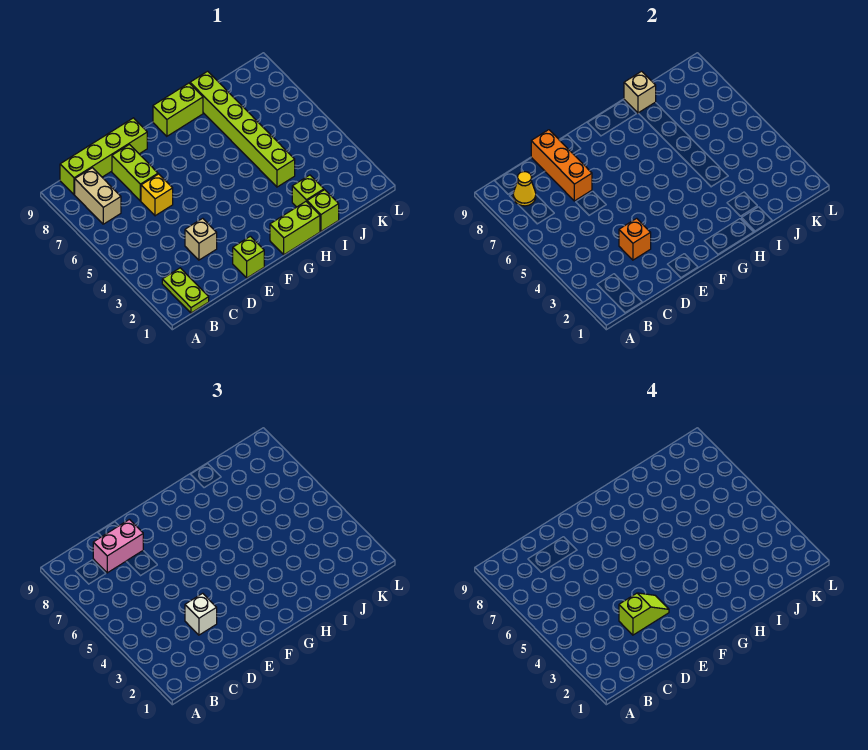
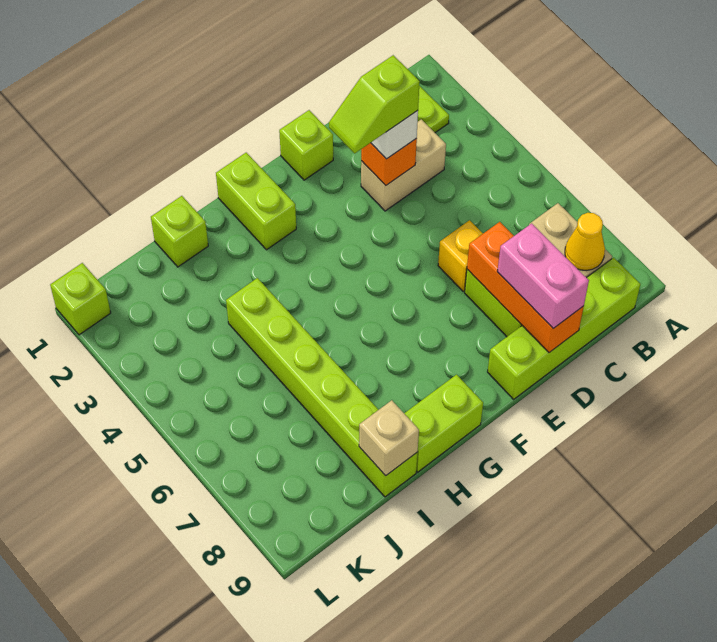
pink brick C8:D8 level 3 -> pink brick D8:D9 level 3
tan brick D3 level 1 -> tan brick C3:D3 level 1
lime brick G1:H1 level 1 -> lime brick G1:G2 level 1
lime brick I2 level 1 -> lime brick L1 level 1

